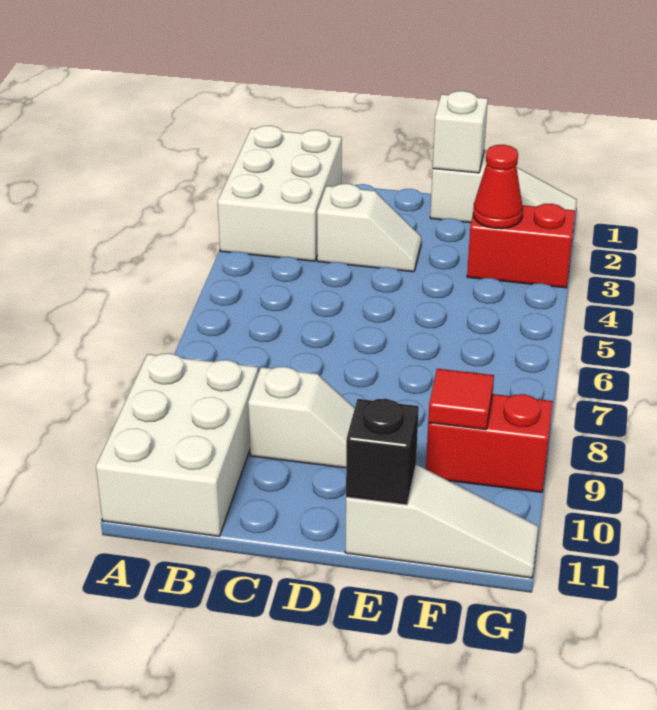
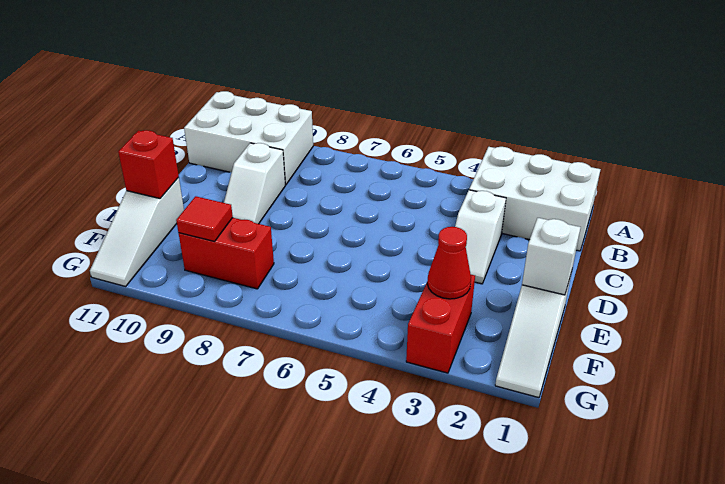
black brick E11 level 2 -> red brick E11 level 2
red brick F9:G9 level 1 -> red brick F8:F9 level 1

